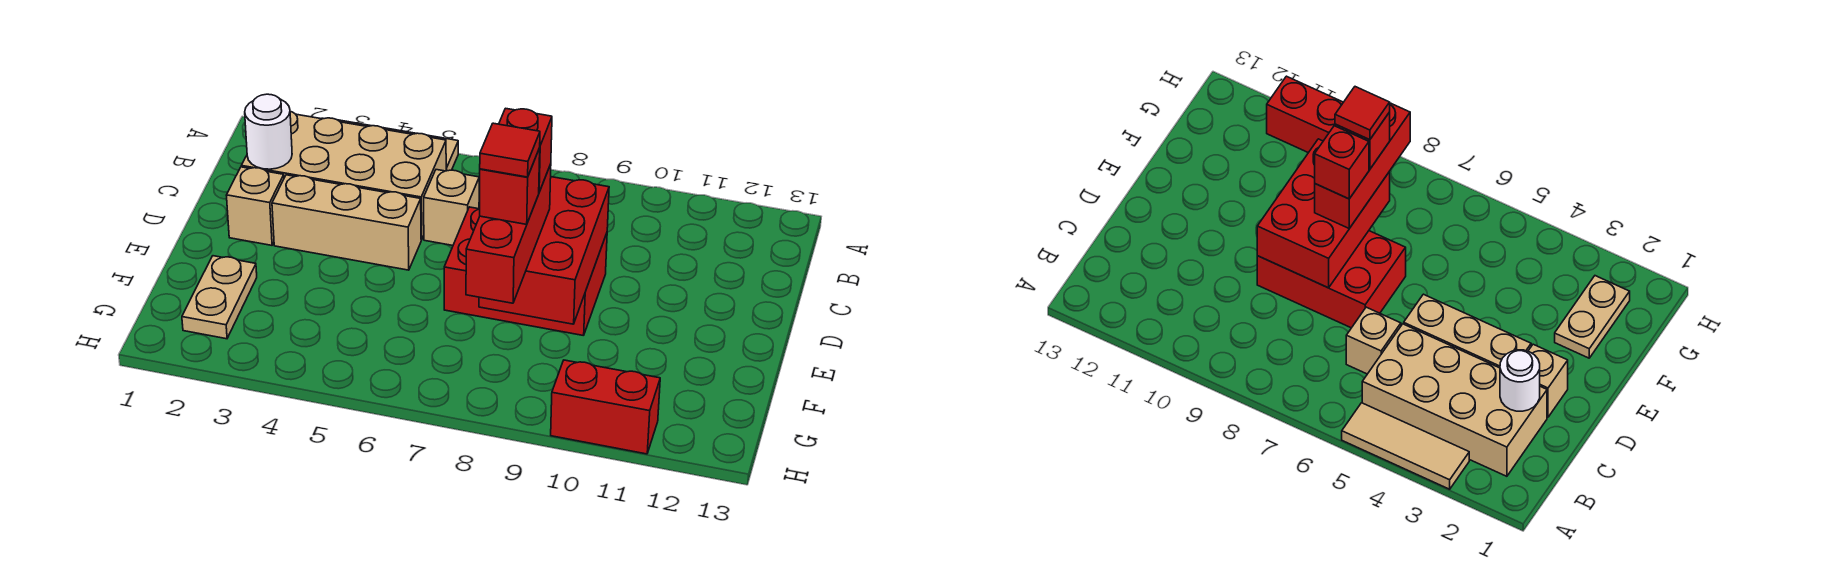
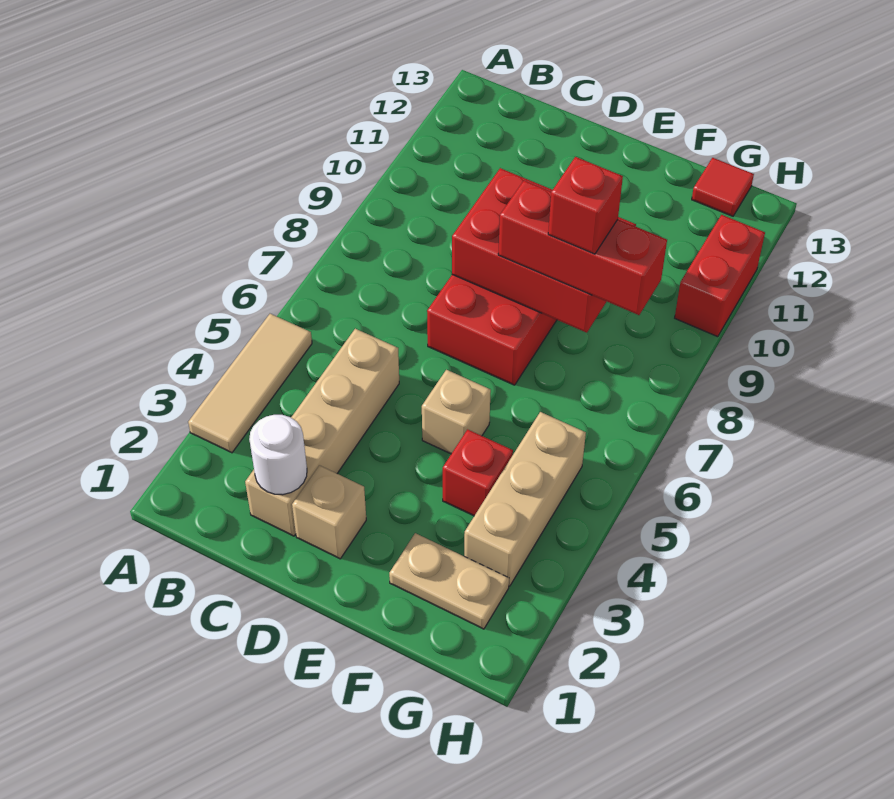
tan brick B2:C5 level 1 -> tan brick C2:C5 level 1
tan brick C6 level 1 -> tan brick E5 level 1
tan brick D3:D5 level 1 -> tan brick G3:G5 level 1
red brick E8 level 4 -> red brick F4 level 1
red tile F8 level 5 -> red tile G13 level 1

